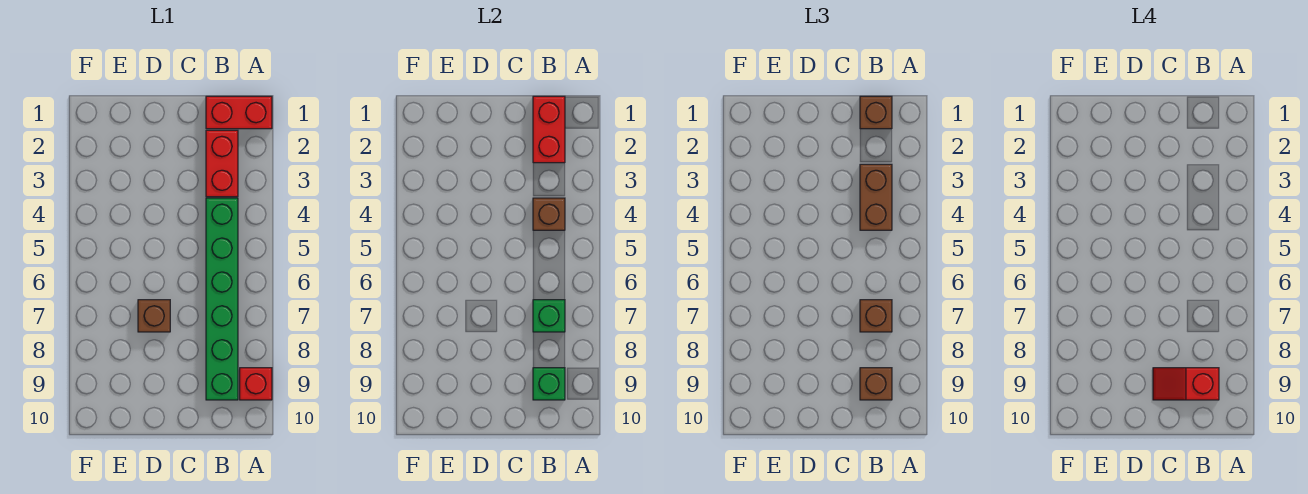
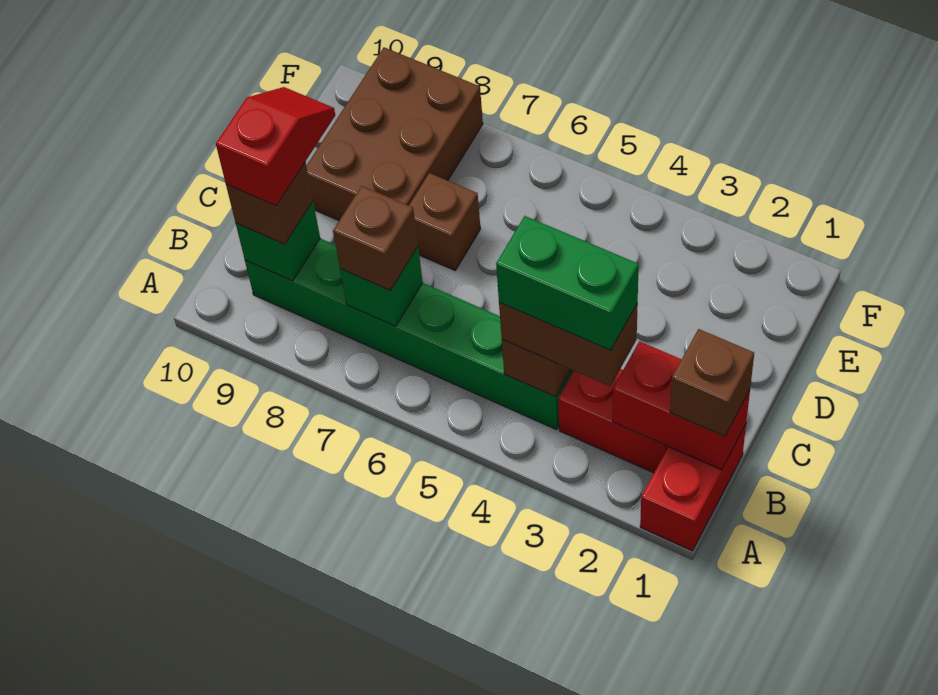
red brick A9 level 1 -> none
none -> green brick B3:B4 level 4
none -> brown brick D8:F9 level 1

